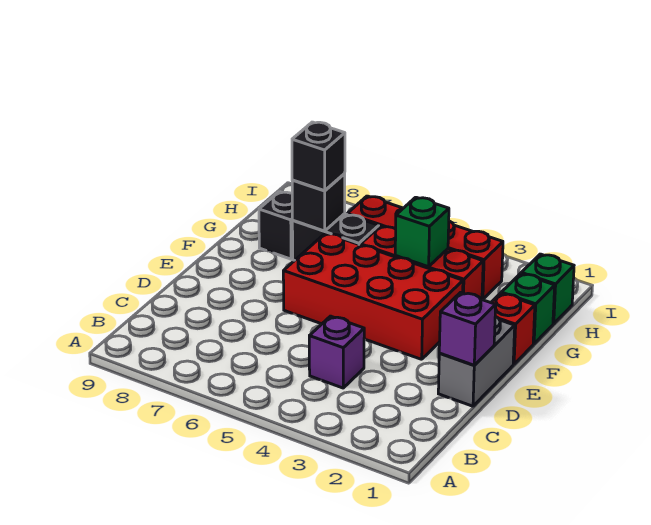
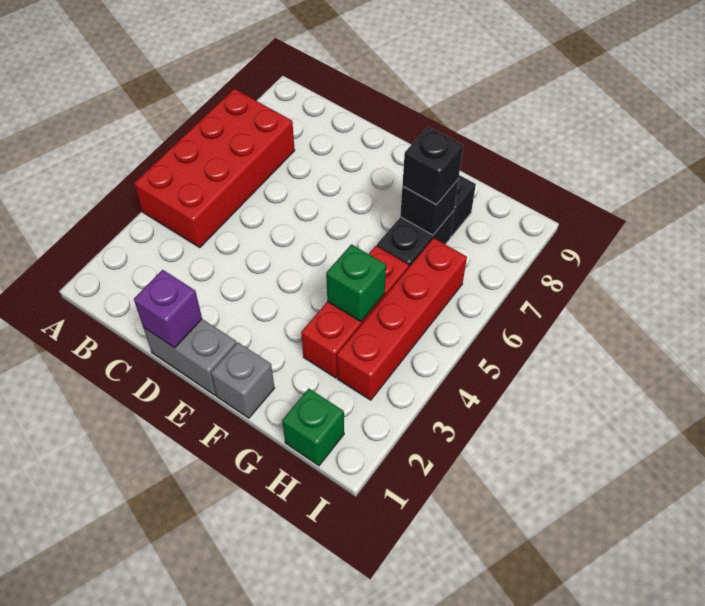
purple brick C4 level 1 -> none
red brick E3:F6 level 1 -> red brick A4:B7 level 1
red brick F1 level 1 -> grey brick F1 level 1
green brick G1 level 1 -> none

